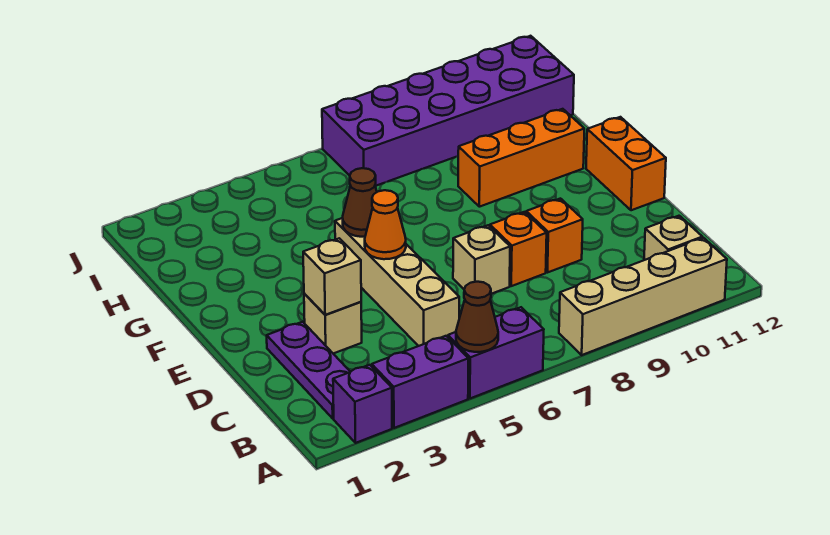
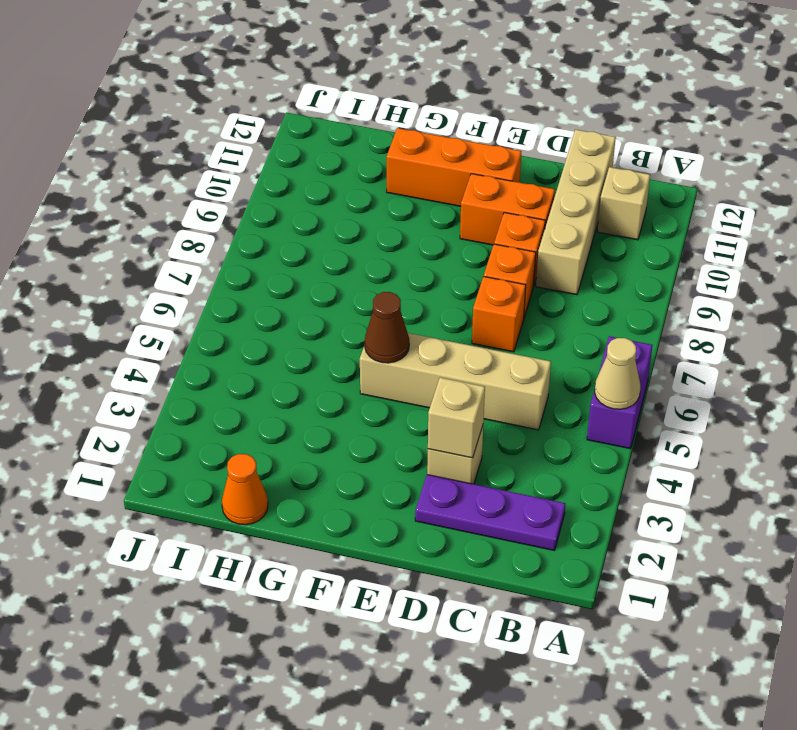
purple brick A2 level 1 -> none
purple brick A3:A4 level 1 -> none
brown cone A5 level 2 -> tan cone A5 level 2
tan brick A8:A11 level 1 -> tan brick C9:C12 level 1
tan brick D7 level 1 -> orange brick D7 level 1
orange cone E5 level 2 -> orange cone H1 level 1
orange brick E12:F12 level 1 -> orange brick D10:E10 level 1
orange brick G9:G11 level 1 -> orange brick E11:G11 level 1
purple brick I7:J12 level 1 -> none

